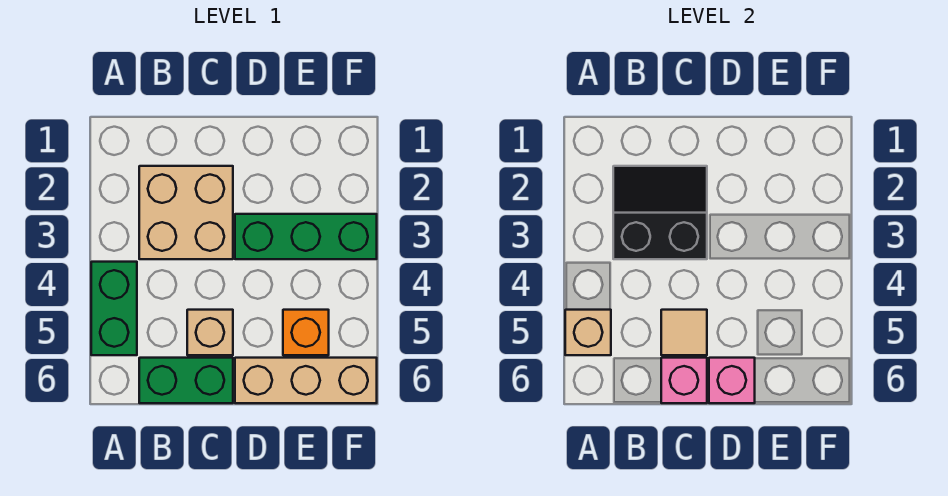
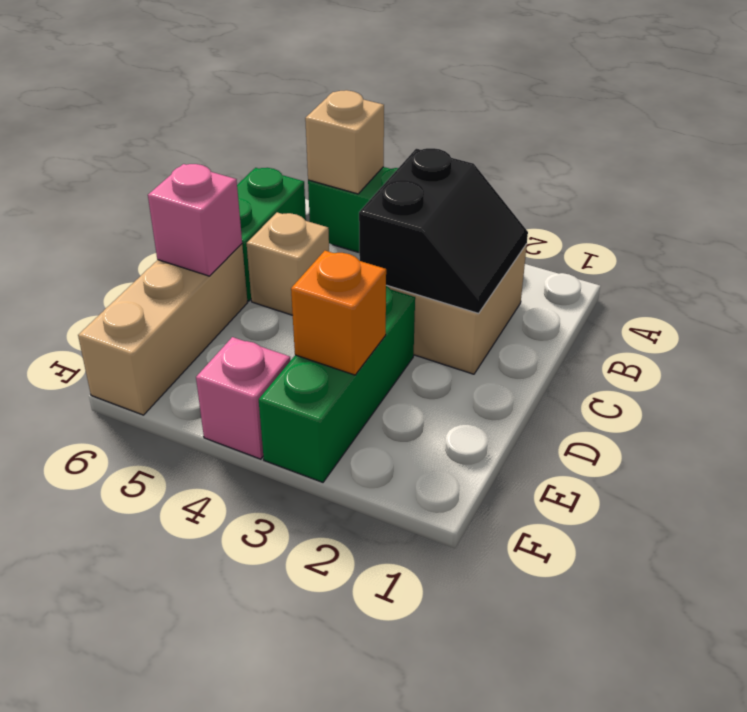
tan tile C5 level 2 -> none
pink brick C6 level 2 -> pink brick F4 level 1
orange brick E5 level 1 -> orange brick E3 level 2

